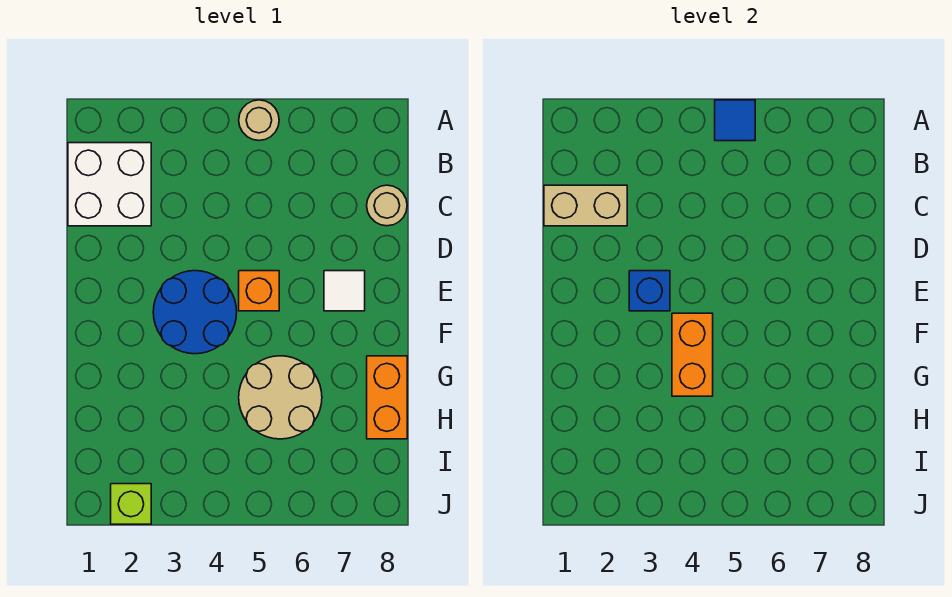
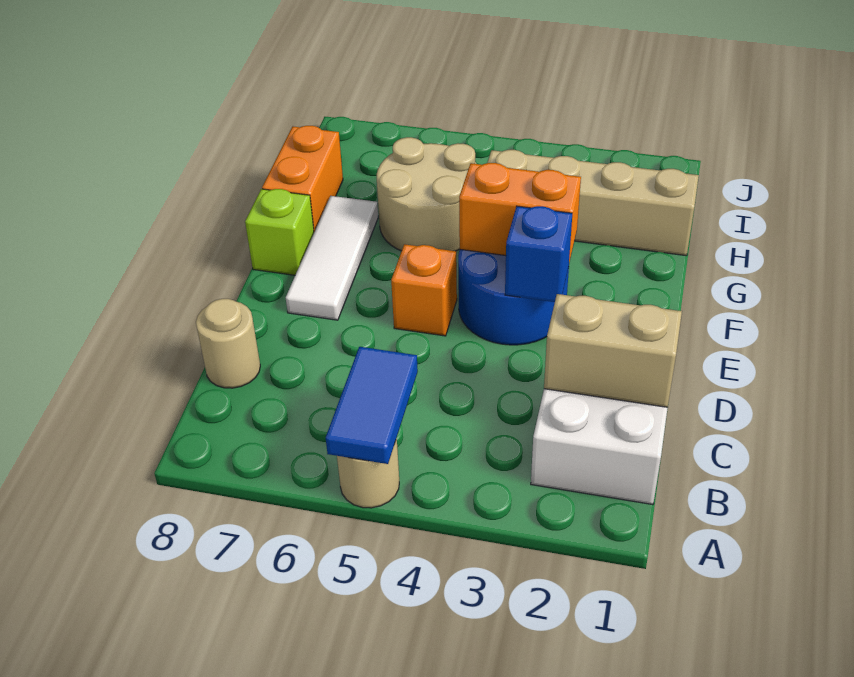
blue tile A5 level 2 -> blue tile A5:B5 level 2
white tile E7 level 1 -> white tile E7:G7 level 1
orange brick F4:G4 level 2 -> orange brick F3:F4 level 2
none -> tan brick H1:H4 level 1
lime brick J2 level 1 -> lime brick F8 level 1

